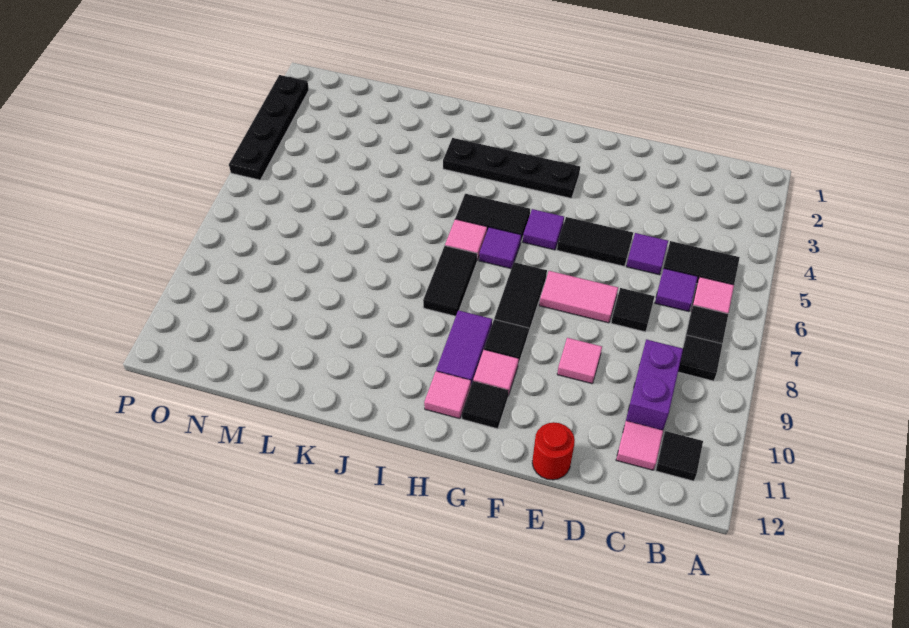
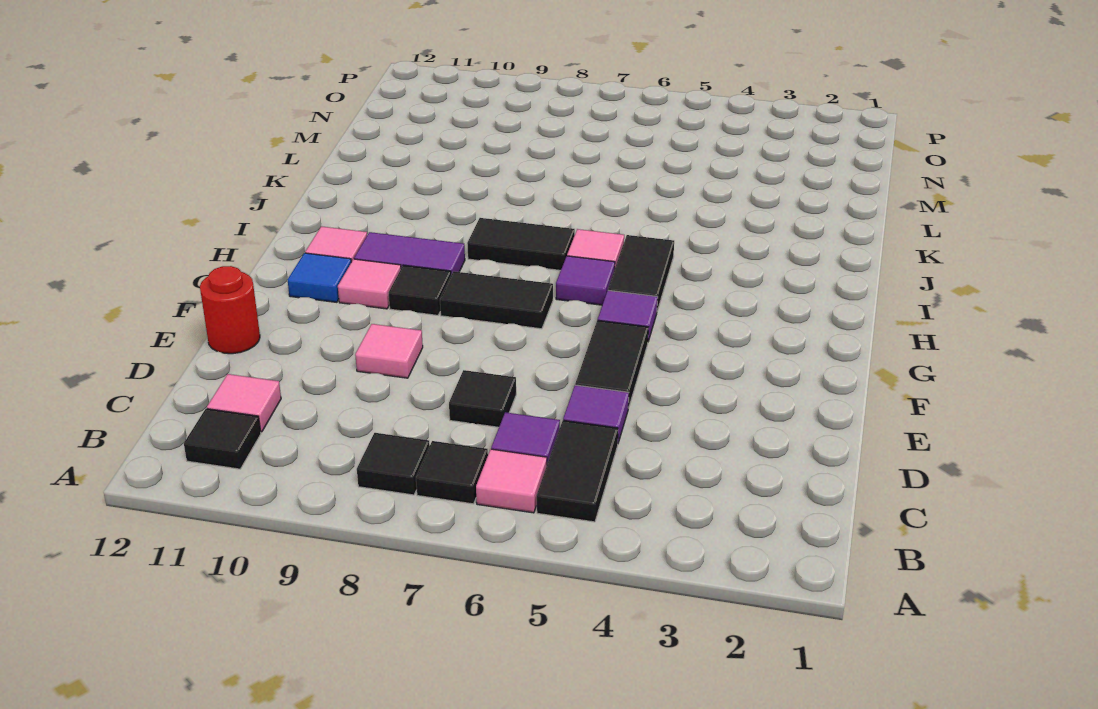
purple brick C9:C10 level 1 -> none
pink tile E7:F7 level 1 -> none
black plate G3:J3 level 1 -> none
black tile G11 level 1 -> blue tile G11 level 1
black plate P2:P5 level 1 -> none

